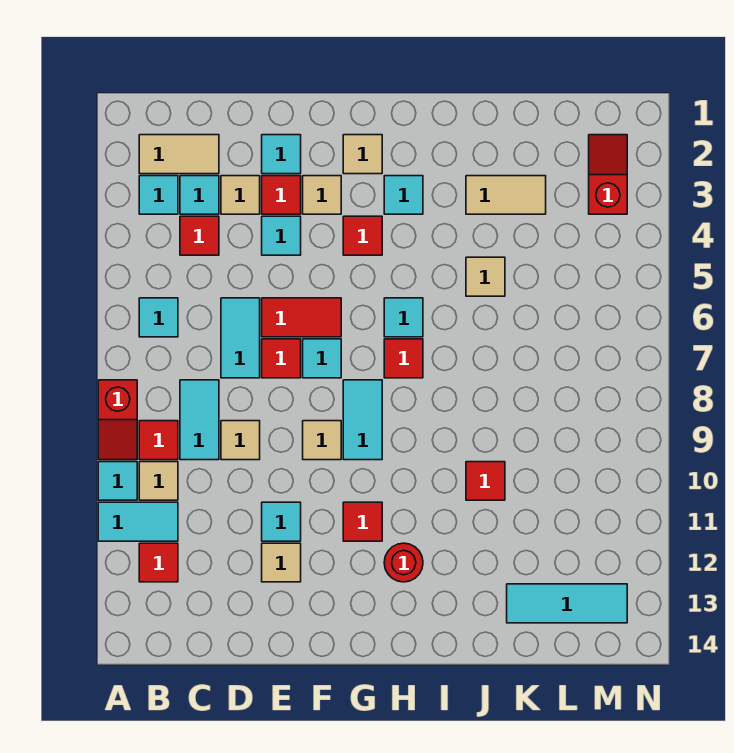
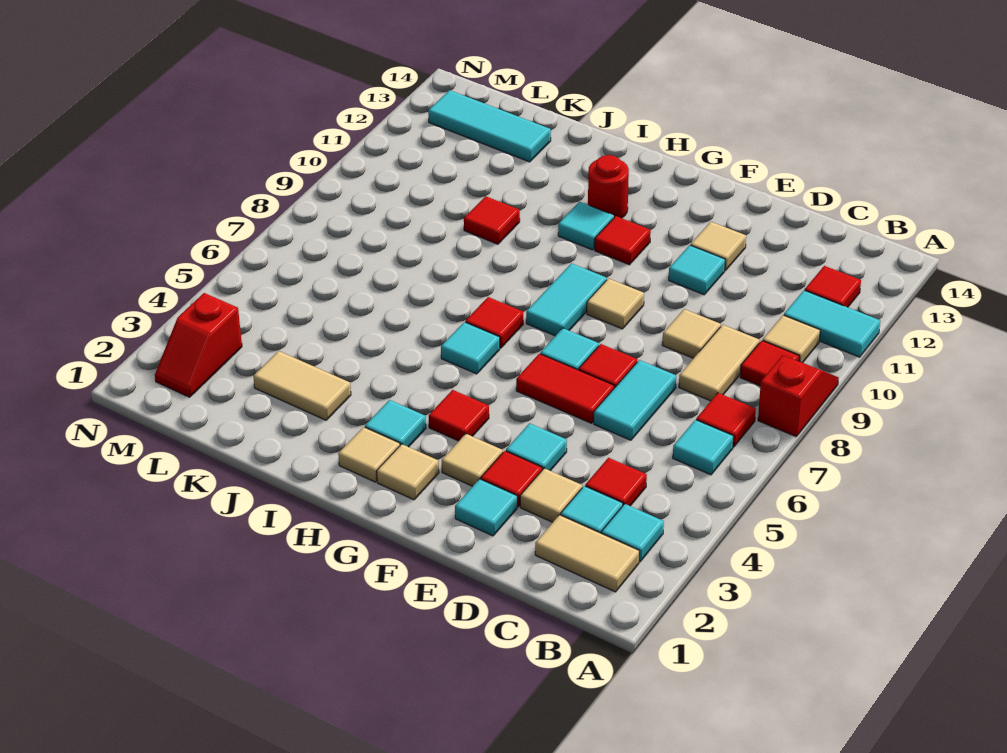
cyan tile A10 level 1 -> cyan tile H11 level 1
none -> red tile B7 level 1
cyan tile C8:C9 level 1 -> tan tile C8:C9 level 1
tan tile J5 level 1 -> tan tile H2 level 1

